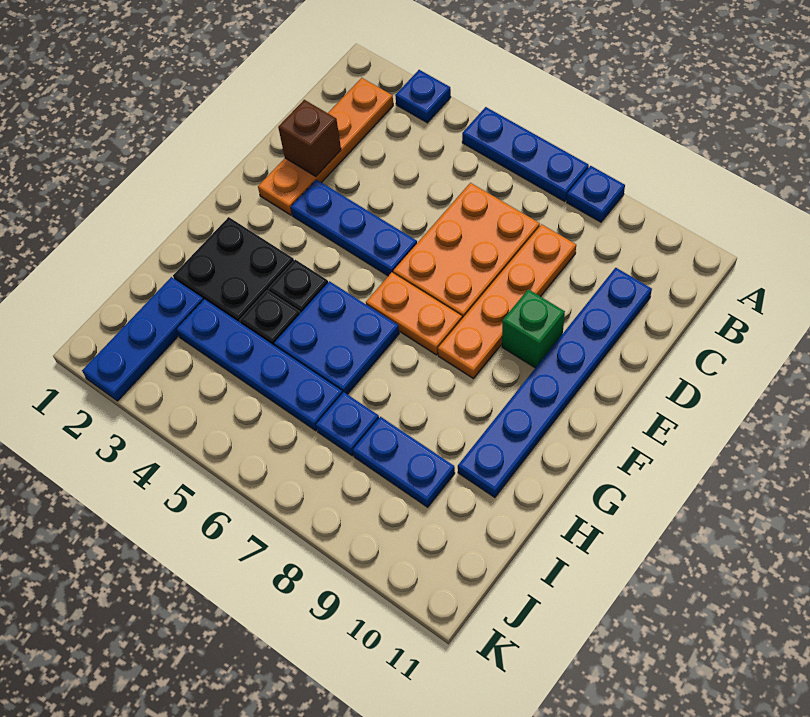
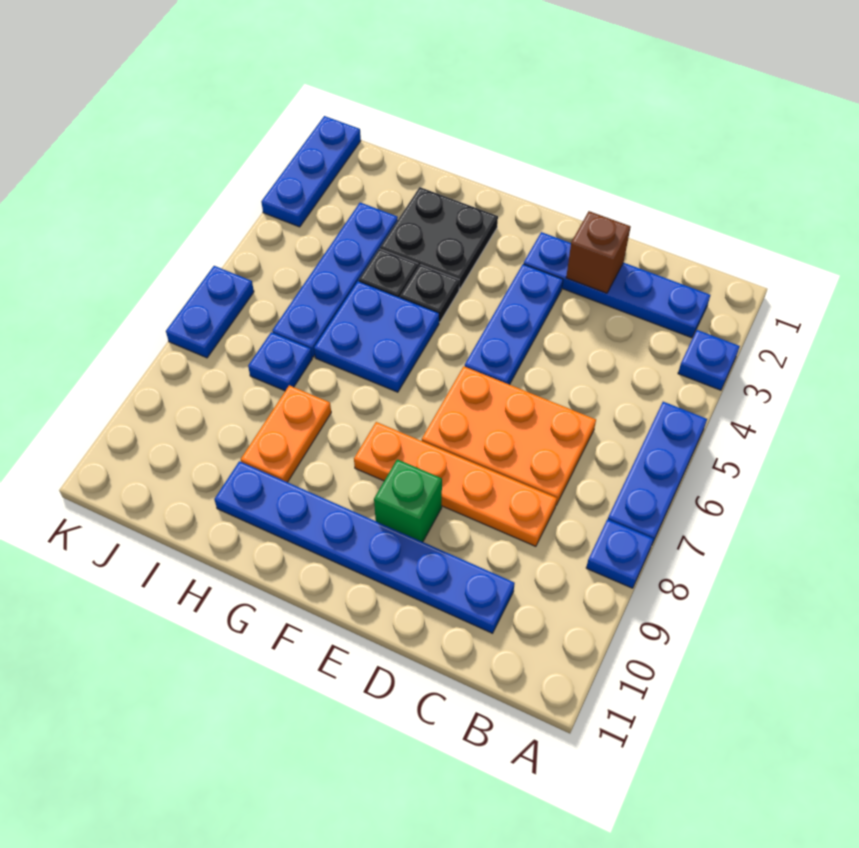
orange plate B2:E2 level 1 -> blue plate B2:E2 level 1
orange plate F6:F7 level 1 -> orange plate H8:H9 level 1
blue plate I2:K2 level 1 -> blue plate K1:K3 level 1
blue plate I8:I9 level 1 -> blue plate K6:K7 level 1

